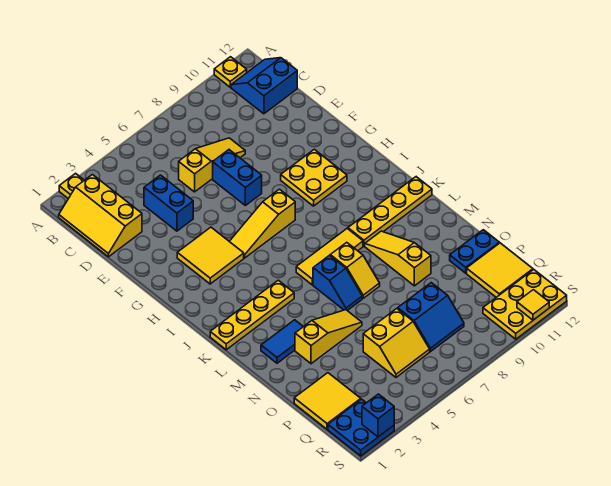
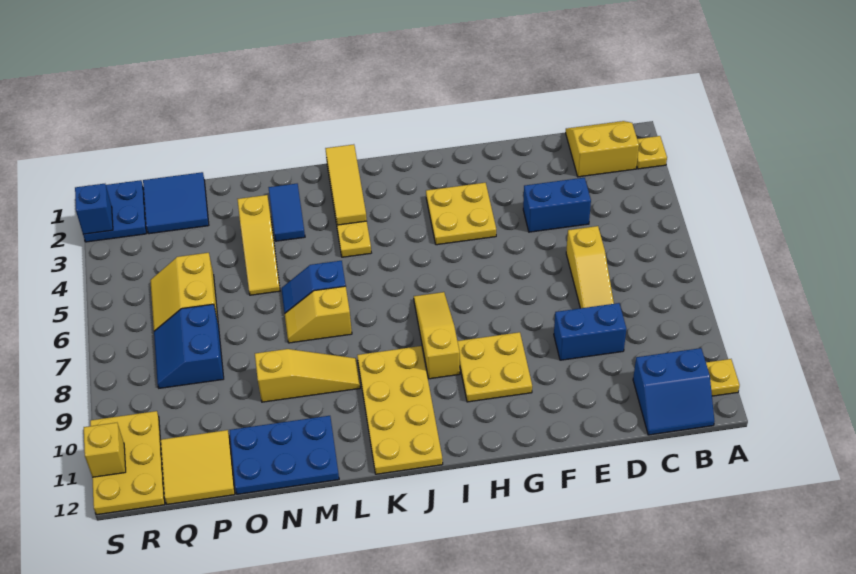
yellow slope B1:D2 level 1 top 2 -> yellow slope B1:C2 level 1 top 2
blue slope B11:C12 level 1 top C -> blue slope B11:C12 level 1 top 11
blue brick E7:F7 level 1 -> blue brick D9:E9 level 1
yellow tile G3:H4 level 1 -> yellow plate G3:H4 level 1
yellow slope H5:H7 level 1 top 7 -> yellow slope I7:I9 level 1 top 9
yellow tile K6:K8 level 1 -> yellow tile K1:K3 level 2
yellow plate K9:K12 level 1 -> yellow plate J9:K12 level 1
blue plate O11:O12 level 1 -> blue plate M11:O12 level 1
yellow tile P1:Q2 level 1 -> blue tile P1:Q2 level 1
yellow tile S11 level 2 -> yellow brick S11 level 2

